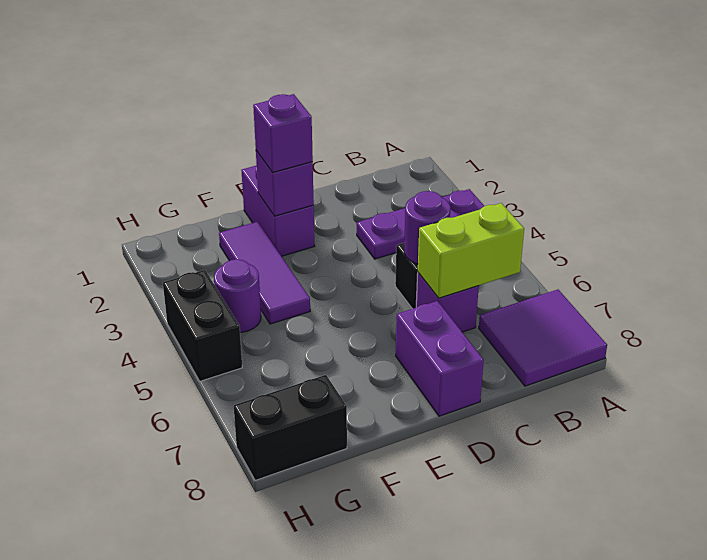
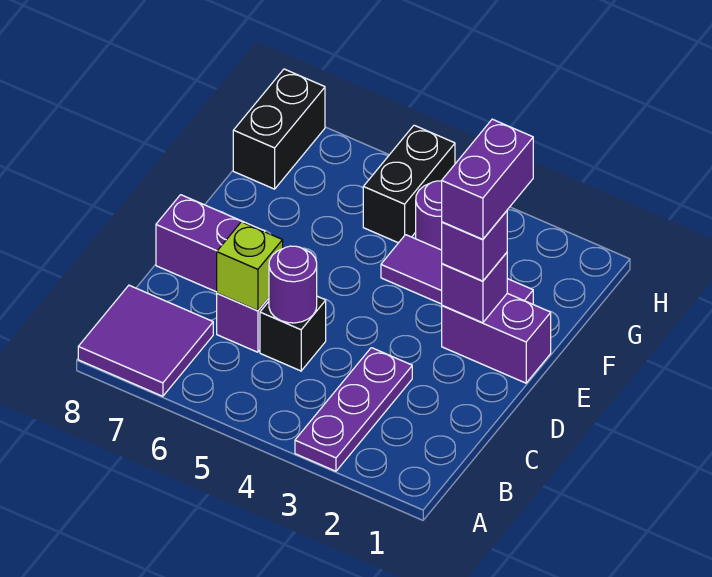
lime brick B6:C6 level 2 -> lime brick C6 level 2
none -> purple brick E2:F2 level 4
black brick H4:H5 level 1 -> black brick G5:H5 level 1

